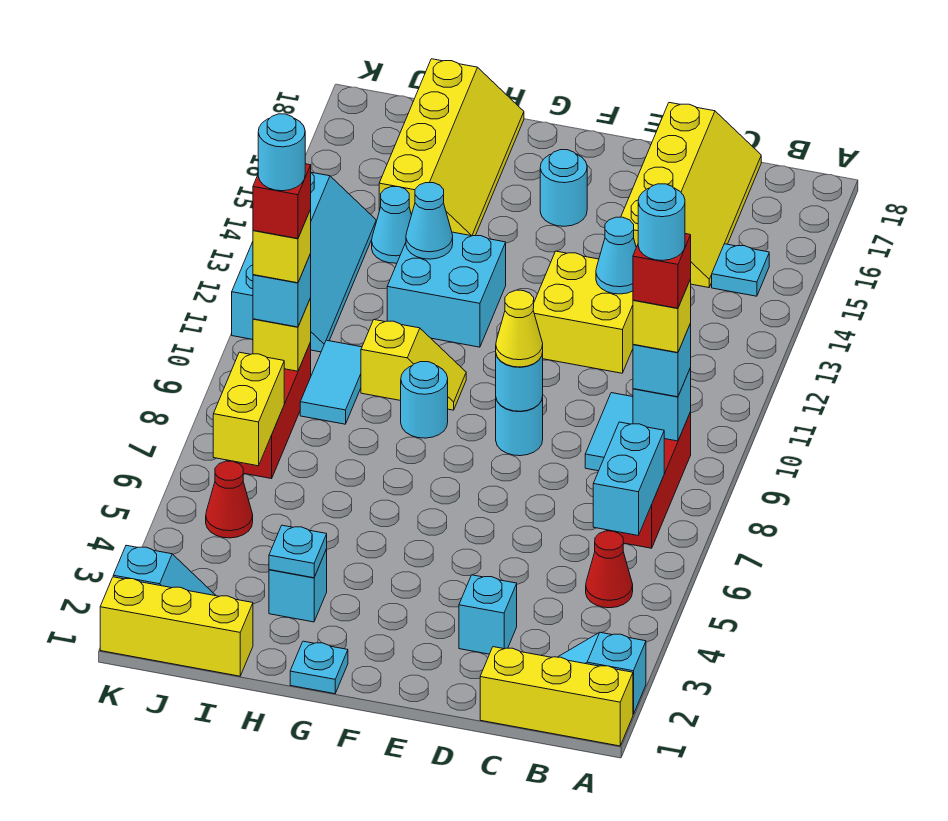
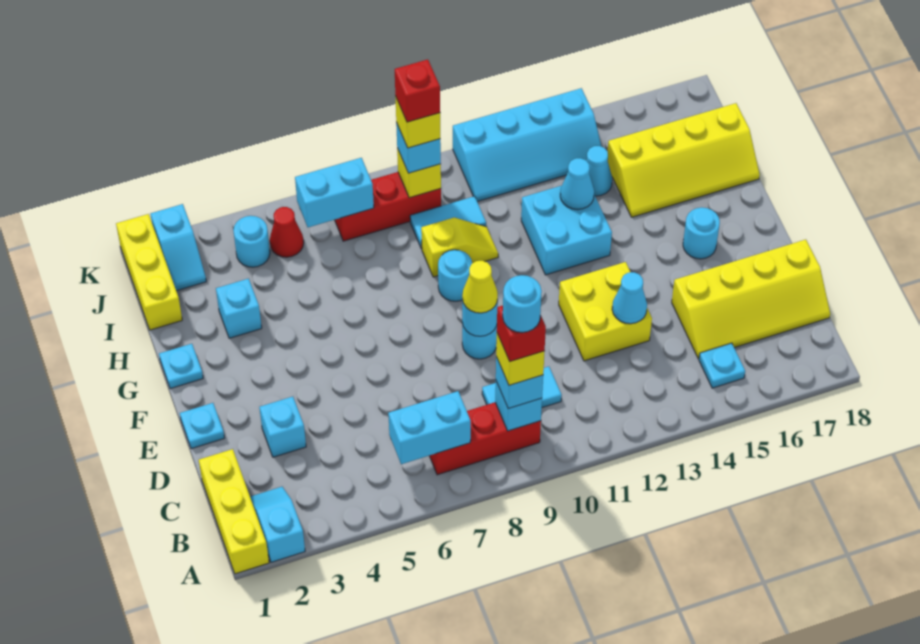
red cone B5 level 1 -> none
yellow slope G10:H10 level 1 top H -> yellow slope H9:H10 level 1 top 9
cyan plate H3 level 2 -> cyan plate E1 level 1
yellow brick J6:J7 level 2 -> cyan brick J6:J7 level 2
cyan round brick J9 level 6 -> cyan round brick J4 level 1

